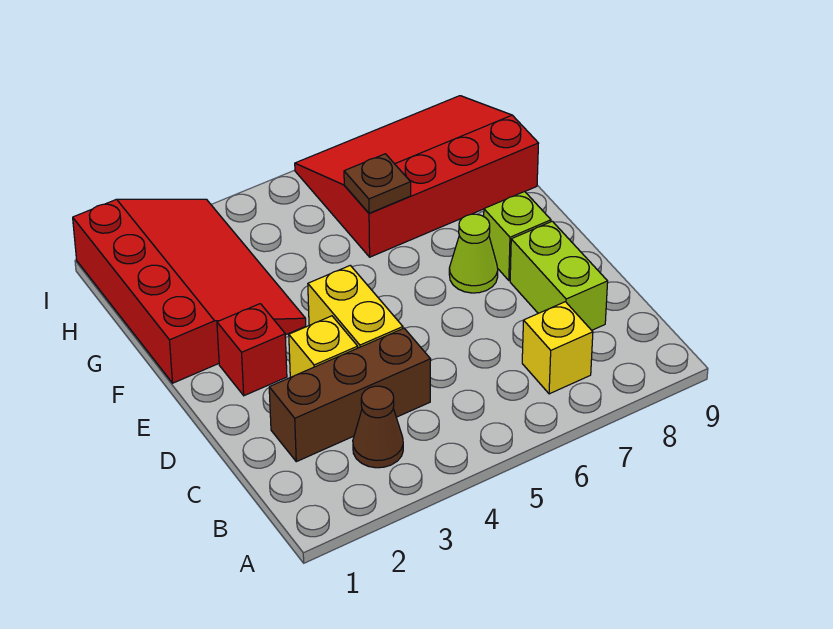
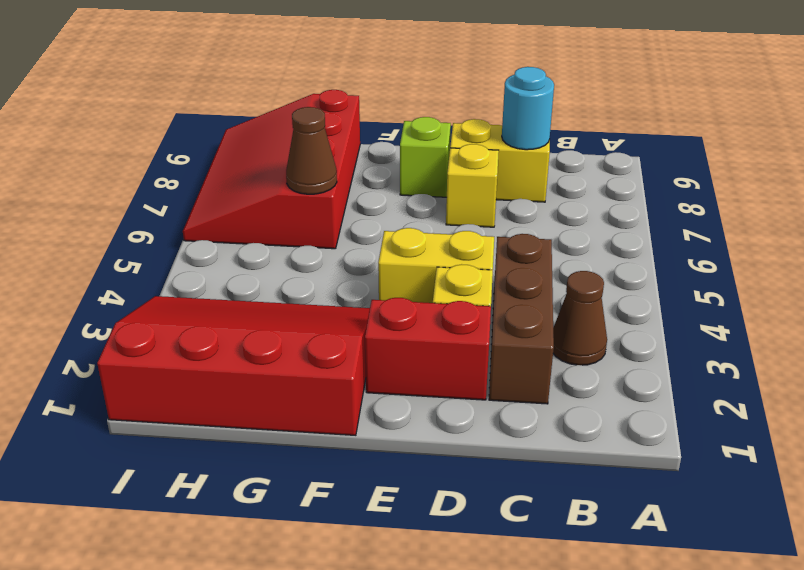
yellow brick B7 level 1 -> yellow brick D7 level 1
lime brick C8:D8 level 1 -> yellow brick C8:D8 level 1
none -> cyan round brick C8 level 2
red brick E2 level 1 -> red brick D2:E2 level 1
lime cone E7 level 1 -> none
brown plate G6 level 2 -> brown cone G6 level 2

